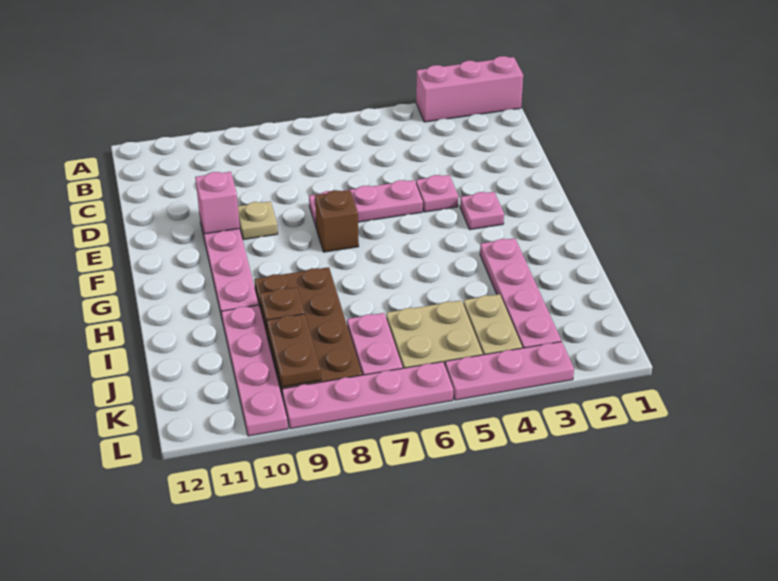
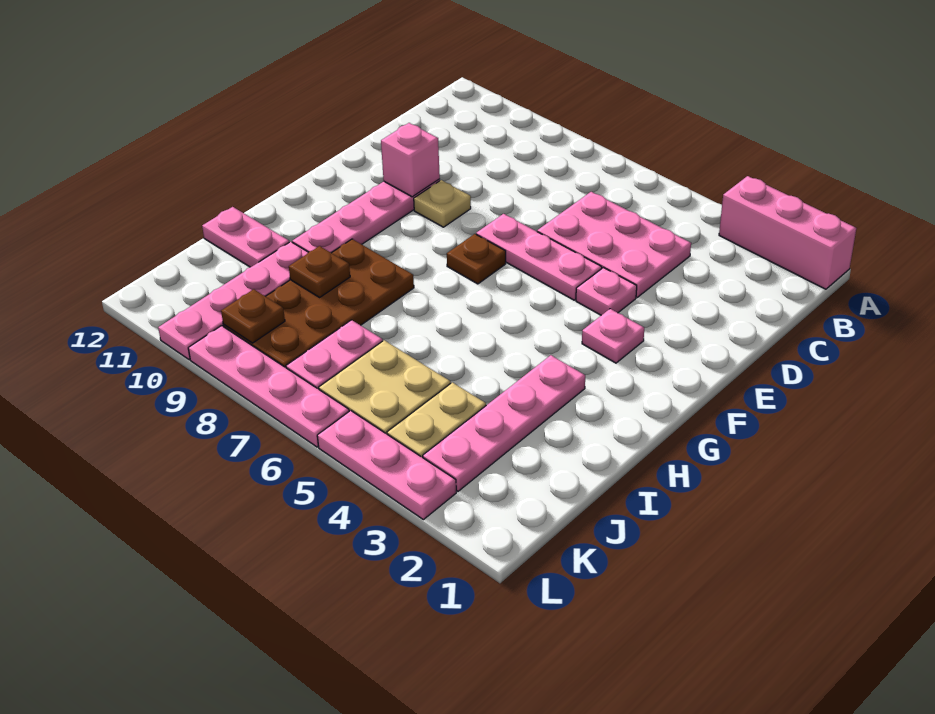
none -> pink plate C4:D6 level 1
brown brick F7 level 1 -> brown plate F7 level 1
none -> pink plate I11:I12 level 1
brown plate J9:K9 level 2 -> brown plate K9 level 2

